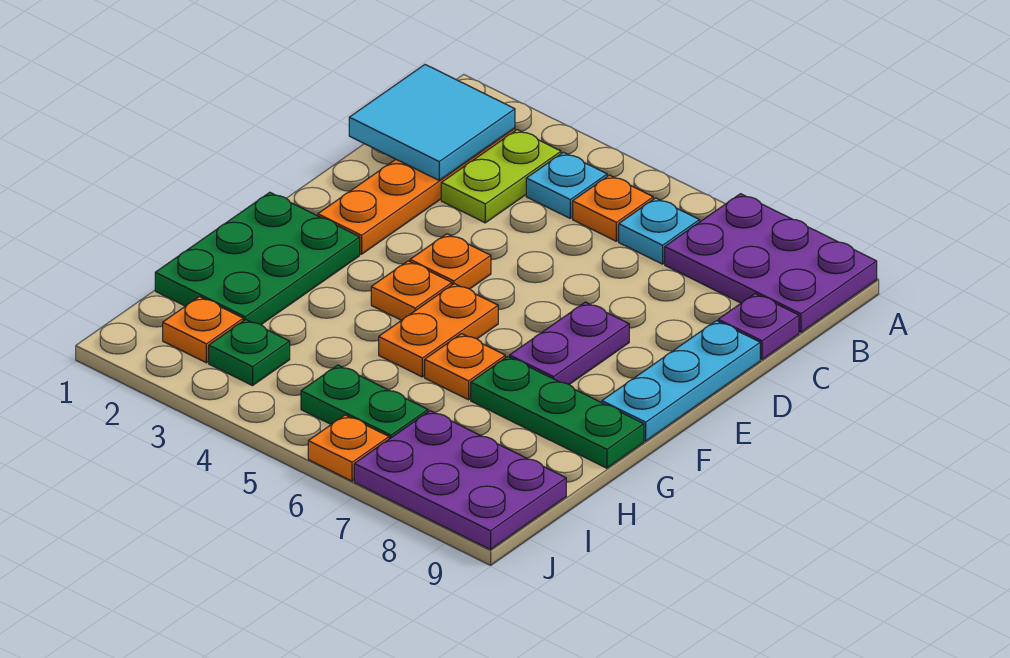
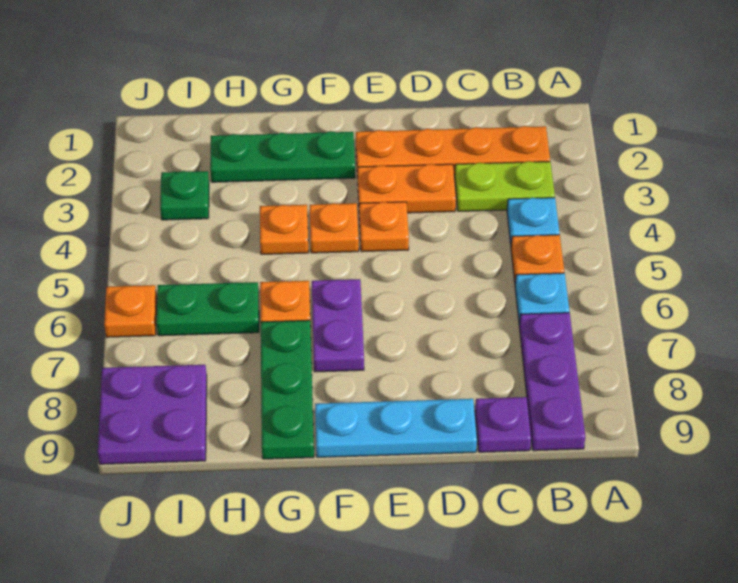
purple plate A7:B9 level 1 -> purple plate B7:B9 level 1
cyan tile B1:C2 level 2 -> none
purple plate E7:F7 level 1 -> purple plate F6:F7 level 1
green plate F1:H2 level 1 -> green plate F2:H2 level 1
orange plate F5:G5 level 1 -> orange plate D3:E3 level 1
orange plate I2 level 1 -> orange plate G4 level 1
green plate I5:I6 level 1 -> green plate H6:I6 level 1
purple plate I7:J9 level 1 -> purple plate I8:J9 level 1

